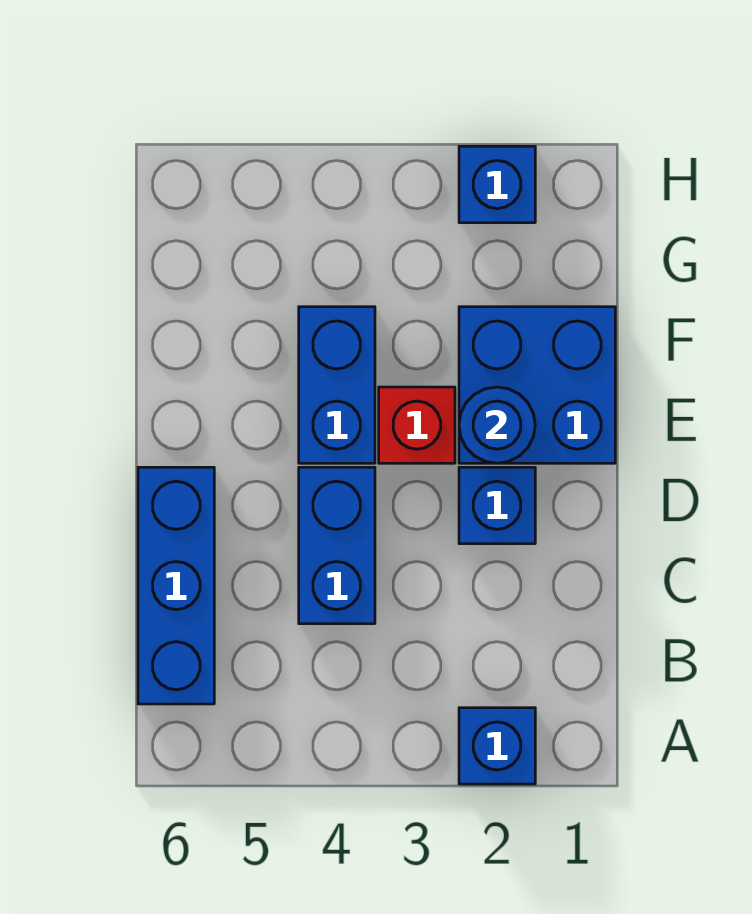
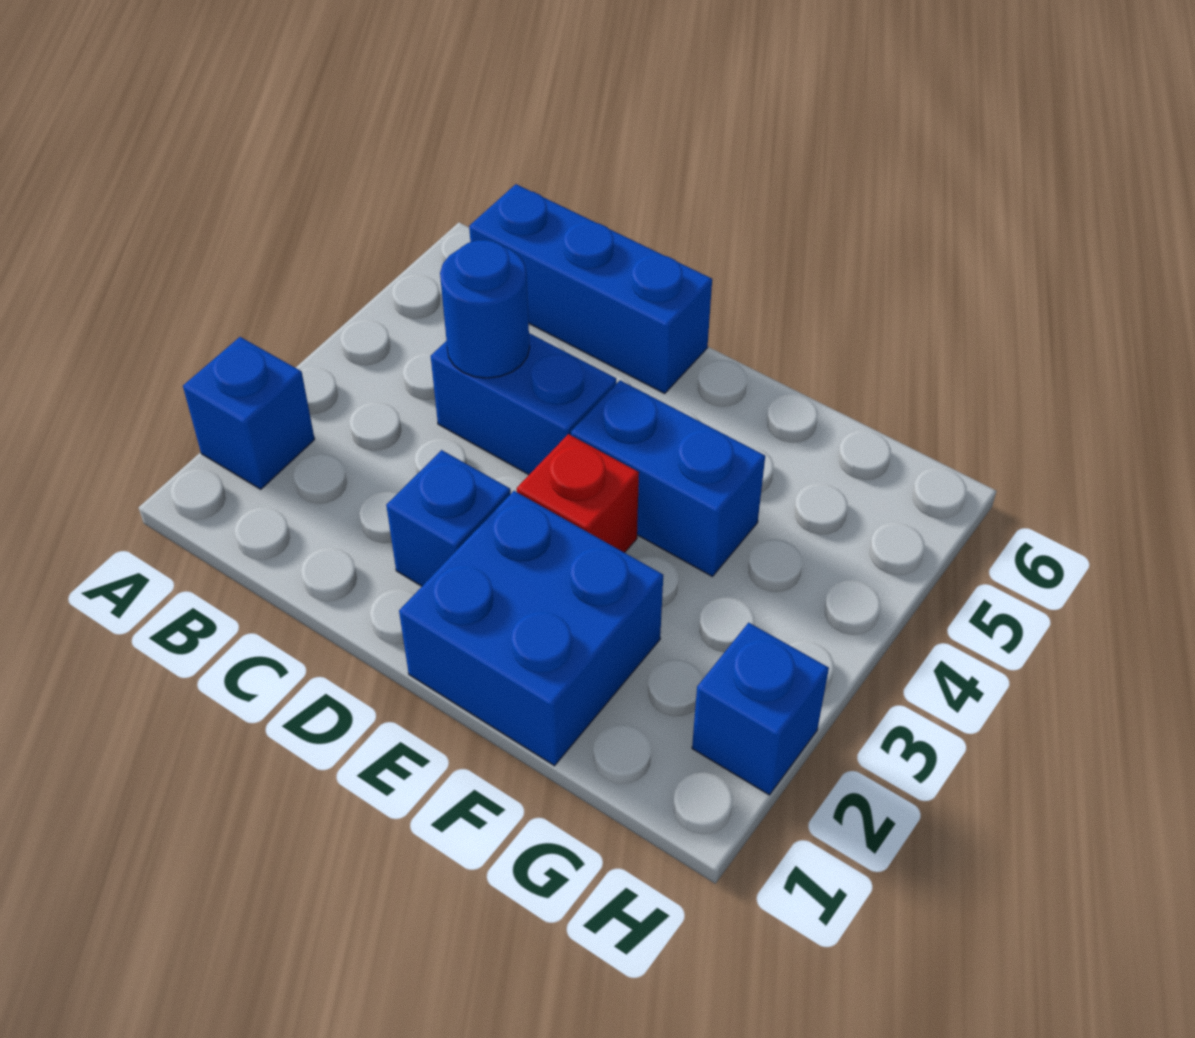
blue round brick E2 level 2 -> blue round brick C4 level 2

